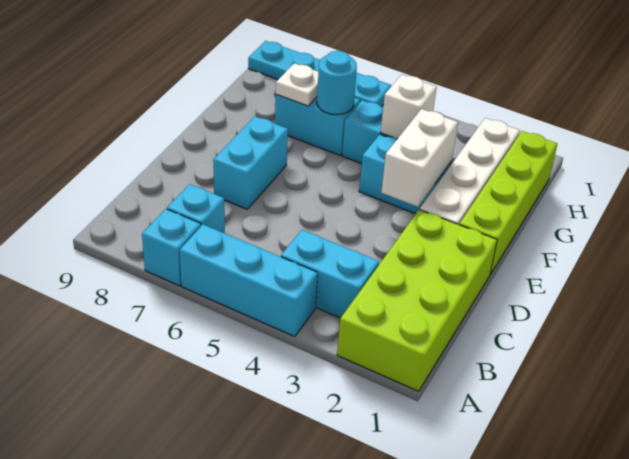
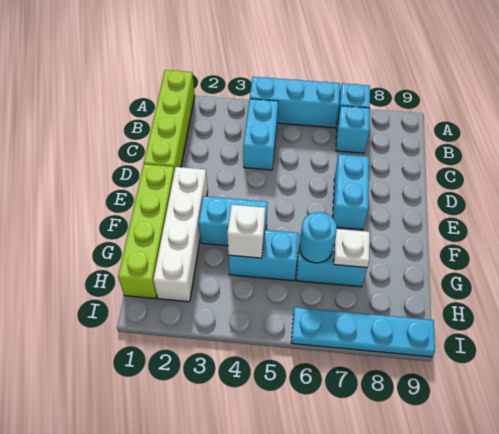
lime brick A1:D2 level 1 -> lime brick A1:D1 level 1
cyan brick B3:B4 level 1 -> cyan brick B4:C4 level 1
white brick E3:F3 level 2 -> none

